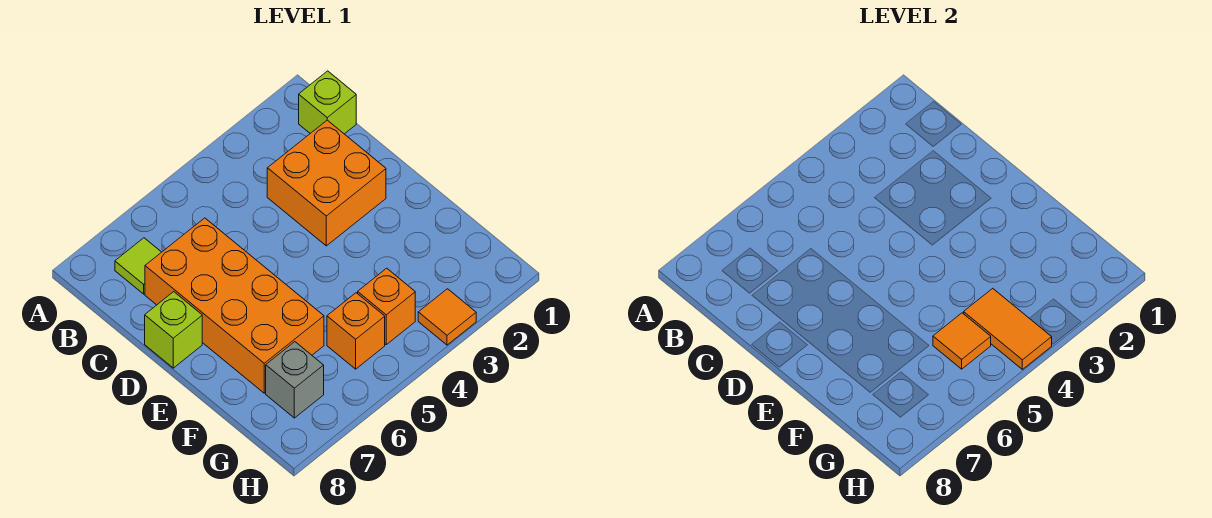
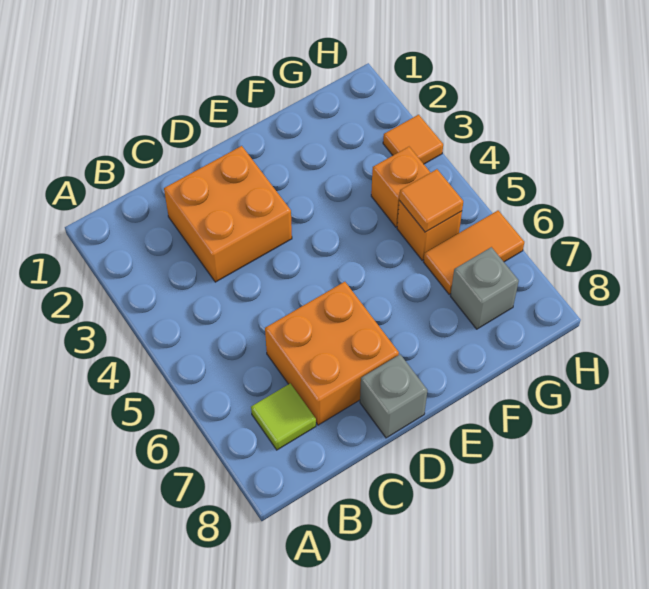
lime brick B1 level 1 -> none
orange brick C6:F7 level 1 -> orange brick C6:D7 level 1
lime brick D8 level 1 -> grey brick D8 level 1
orange tile G4:H4 level 2 -> orange tile G6:H6 level 1

